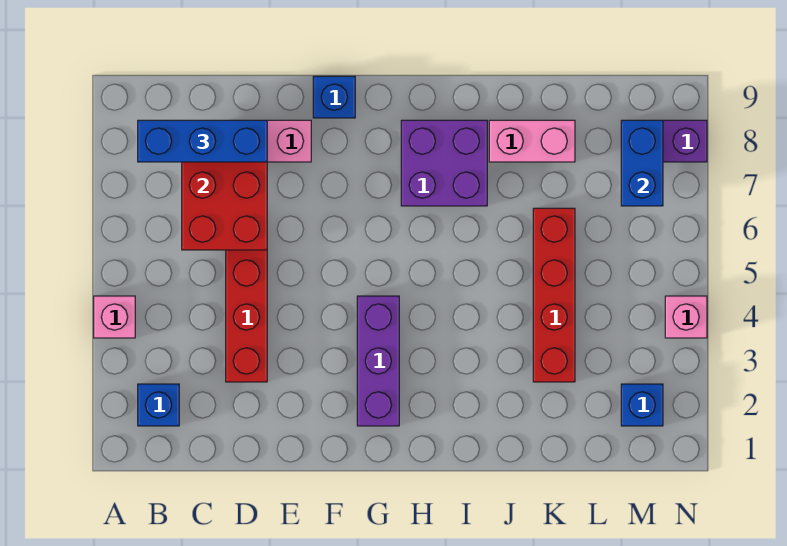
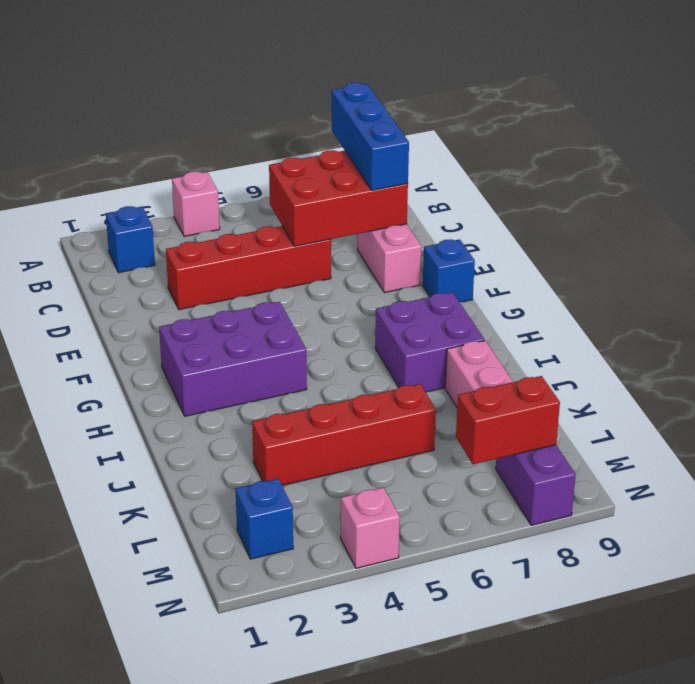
purple brick G2:G4 level 1 -> purple brick G2:H4 level 1
blue brick M7:M8 level 2 -> red brick M7:M8 level 2

